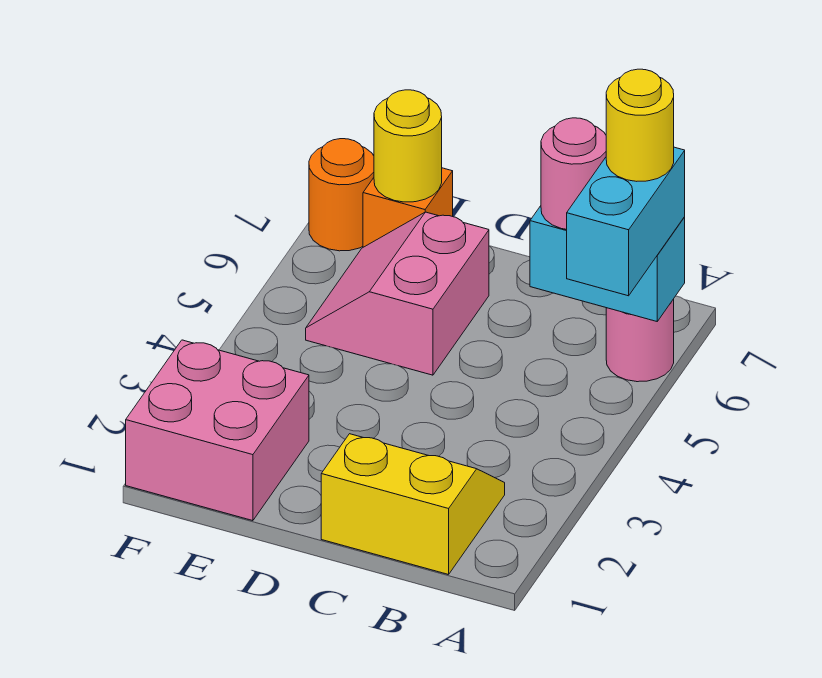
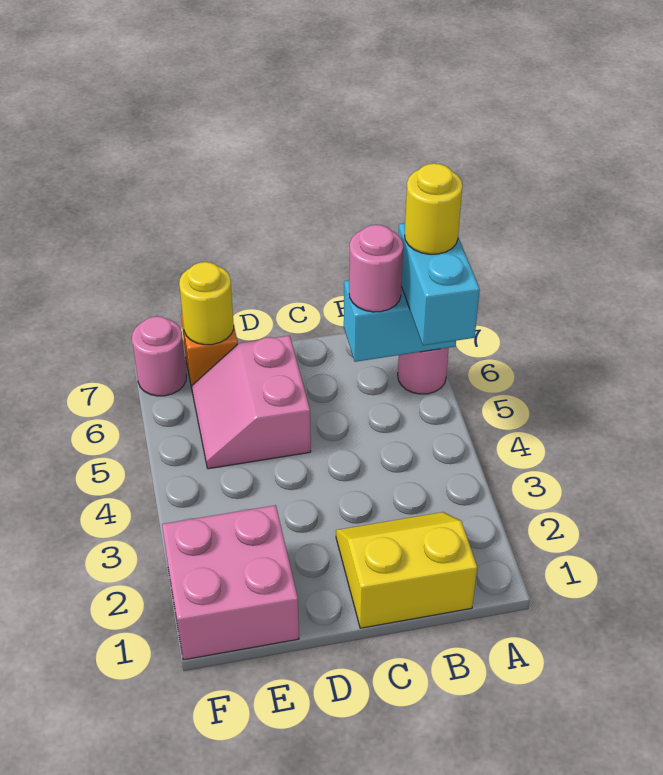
orange round brick F7 level 1 -> pink round brick F7 level 1

